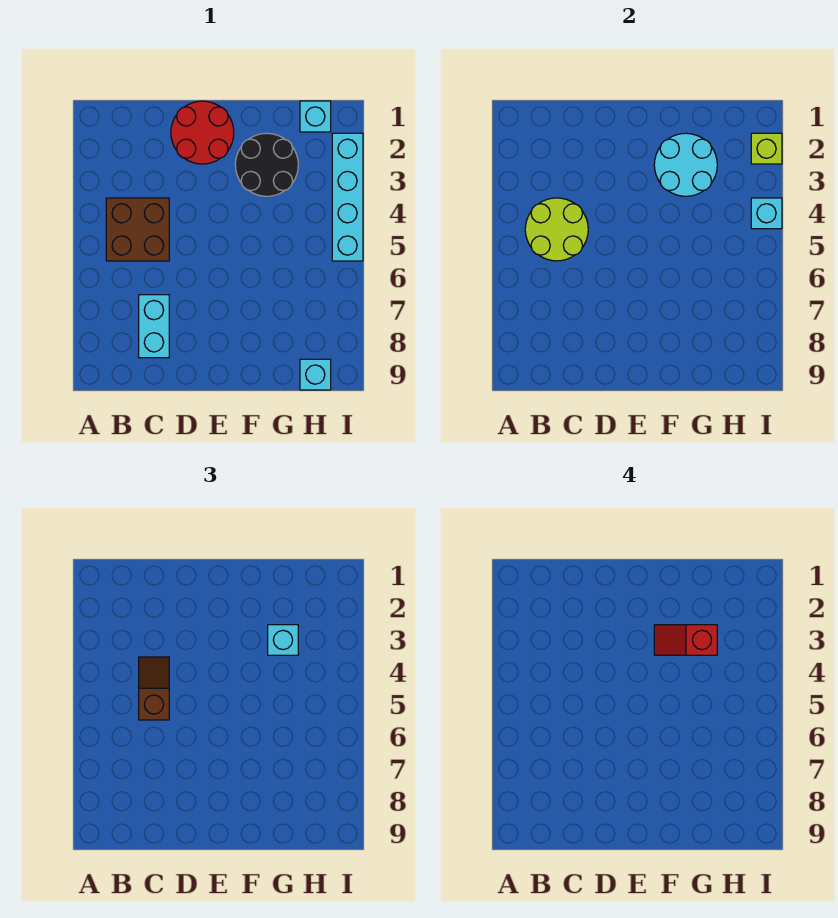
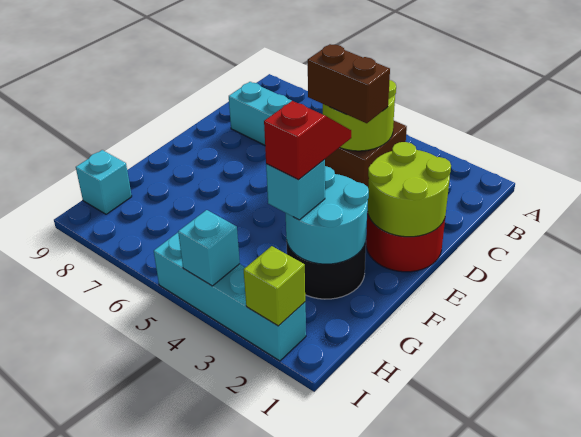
brown slope C4:C5 level 3 top 5 -> brown brick C4:C5 level 3
none -> lime round brick D1:E2 level 2
cyan brick H1 level 1 -> none

